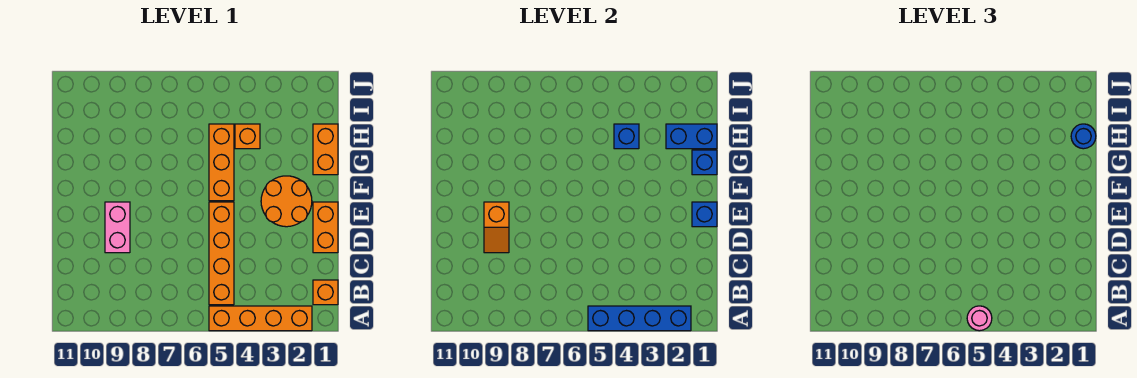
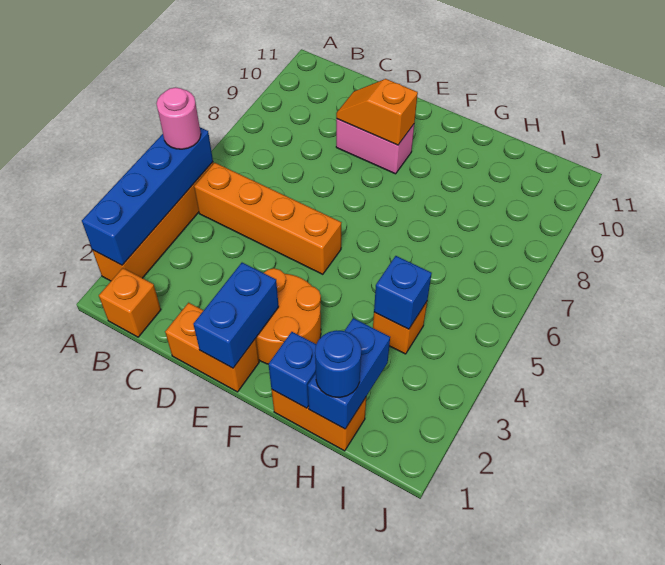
blue brick E1 level 2 -> blue brick E1:E2 level 2
orange brick F5:H5 level 1 -> none

